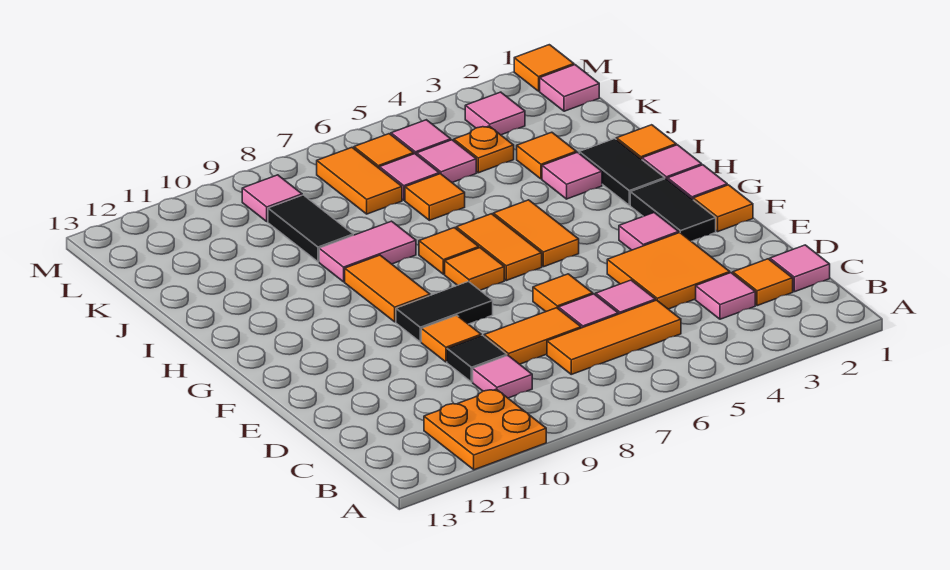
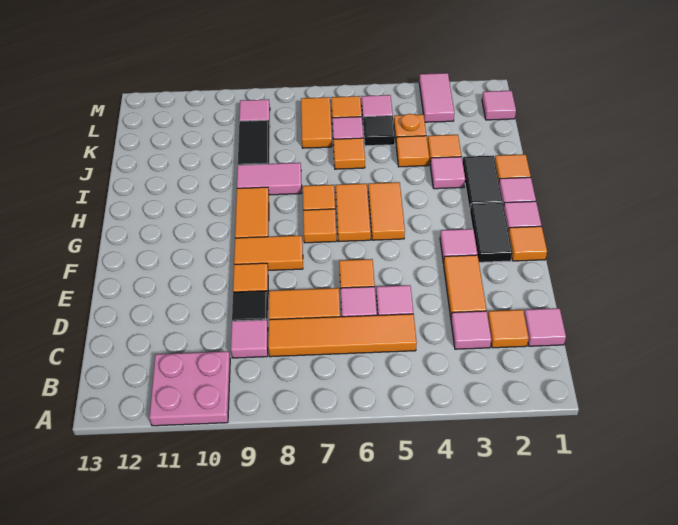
orange plate A10:B11 level 1 -> pink plate A10:B11 level 1
orange tile C5:C7 level 1 -> orange tile C5:C8 level 1
orange tile D3:E4 level 1 -> orange tile D3:E3 level 1
black tile F8:F9 level 1 -> orange tile F8:F9 level 1
pink tile K5 level 1 -> black tile K5 level 1
pink tile L3 level 1 -> pink tile L3:M3 level 1
orange tile M1 level 1 -> orange tile J4 level 1

